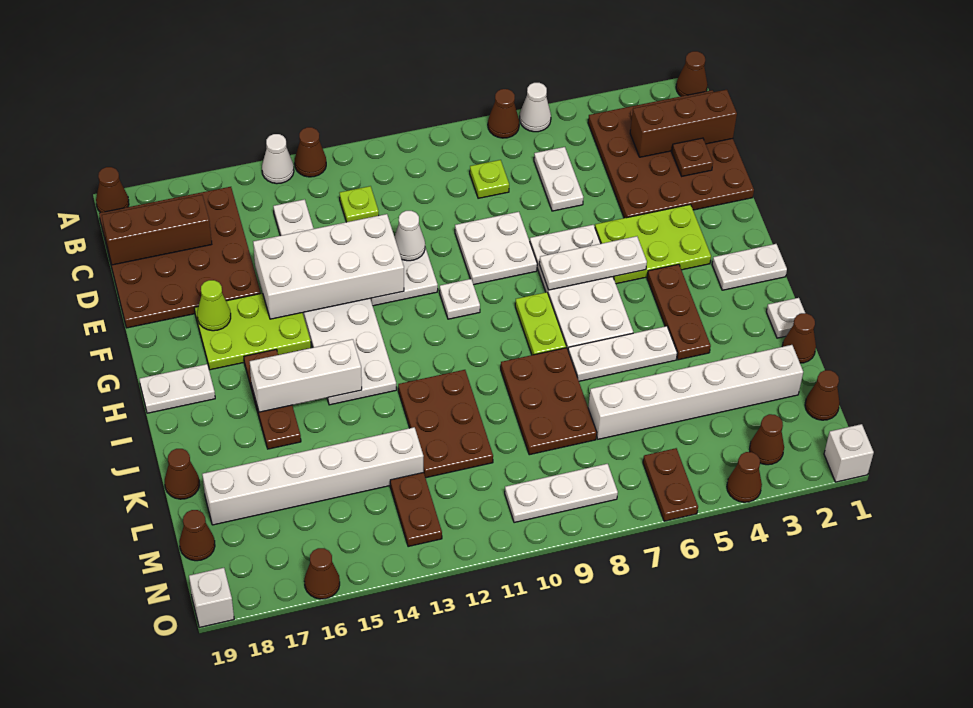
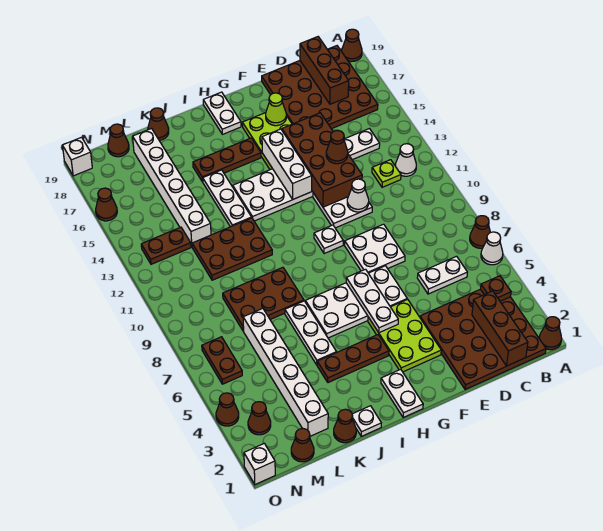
brown cone A13 level 1 -> brown cone E13 level 3
white cone A14 level 1 -> white cone B12 level 1
lime plate C8 level 1 -> none
brown plate D2 level 2 -> brown plate B4 level 2
white brick E12:F15 level 2 -> brown brick E12:F15 level 2
lime plate H8:I8 level 1 -> none
white brick I14:I16 level 2 -> white brick G13:G15 level 2
brown plate N6:O6 level 1 -> brown plate N6:N7 level 1
white plate N8:N10 level 1 -> white plate J13:J15 level 1

